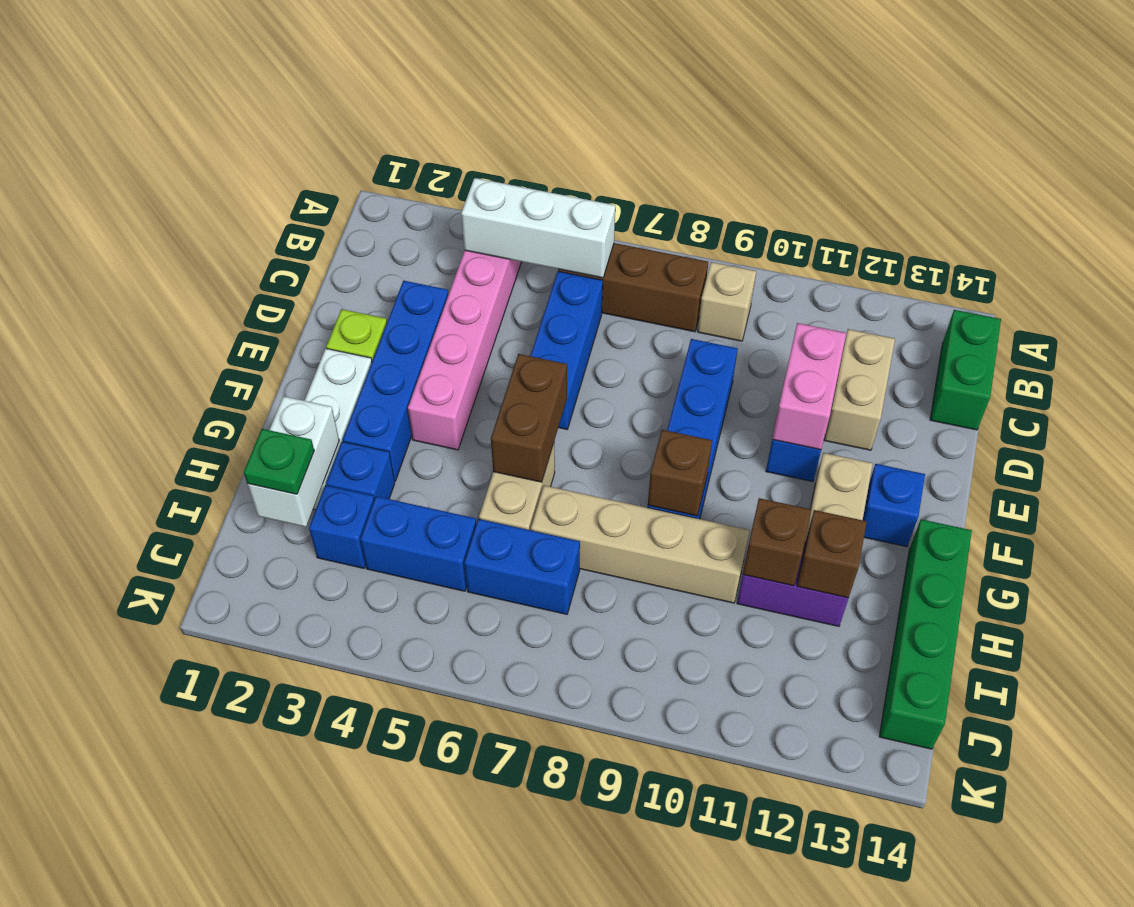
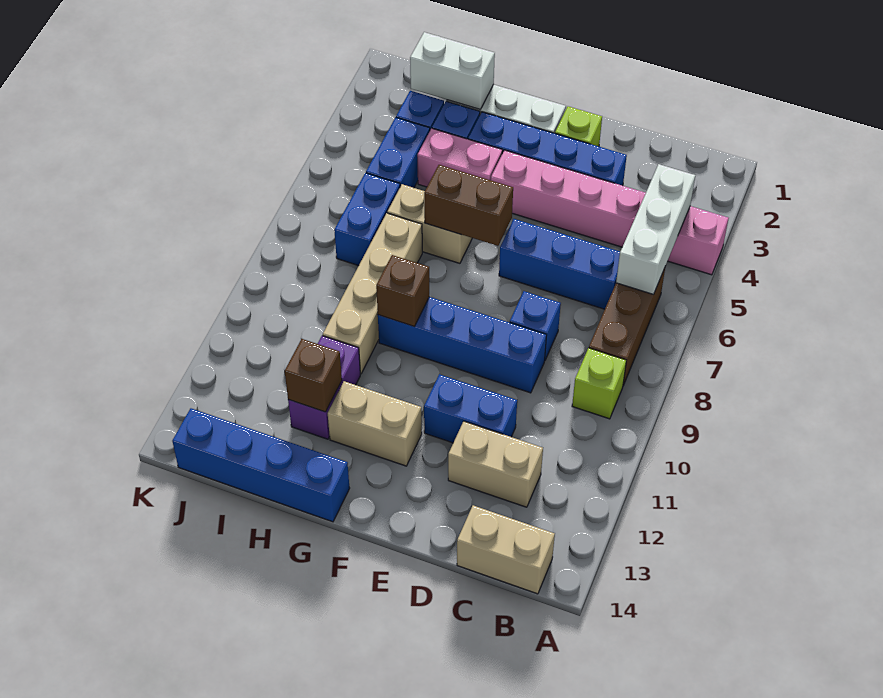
tan brick B9 level 1 -> lime brick B9 level 1
green brick B14:C14 level 1 -> tan brick B14:C14 level 1
pink brick D11:E11 level 2 -> pink brick G4:H4 level 1
blue brick F13 level 1 -> blue brick D8 level 1
green brick G14:J14 level 1 -> blue brick G14:J14 level 1
brown brick H11 level 2 -> none
green plate I2 level 3 -> none

